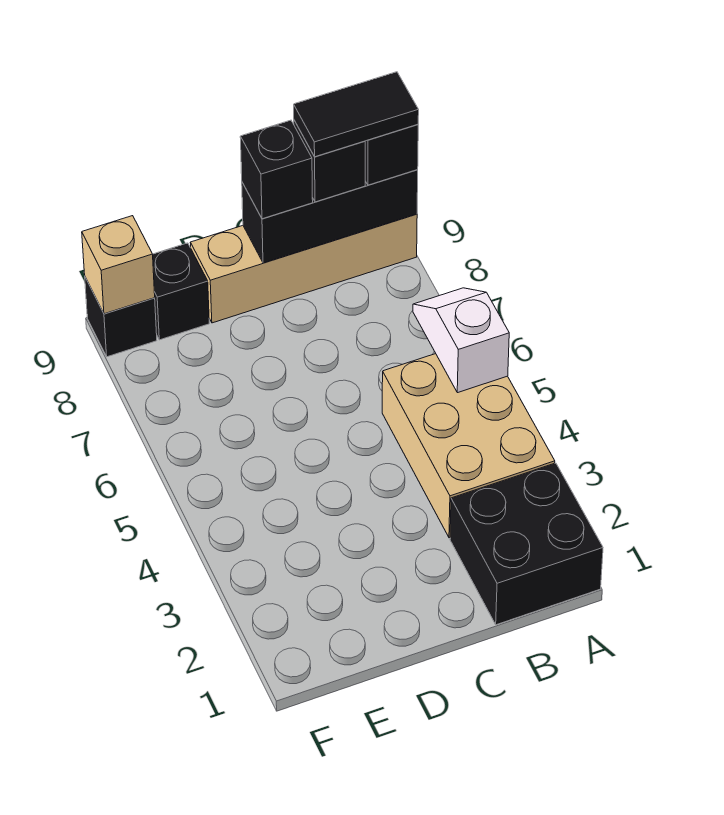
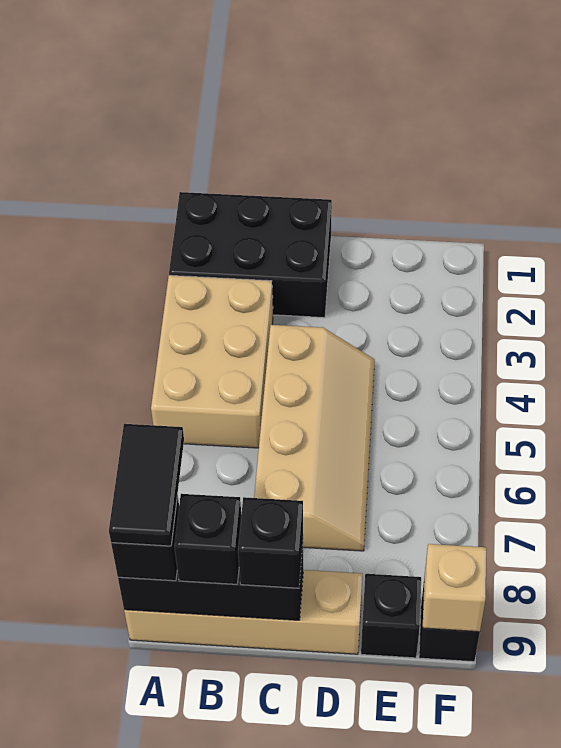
black brick A1:B2 level 1 -> black brick A1:C2 level 1
white slope A5:A6 level 2 top 5 -> none
black tile A9:B9 level 4 -> black tile A8:A9 level 4
none -> tan slope C4:D7 level 1 top C

